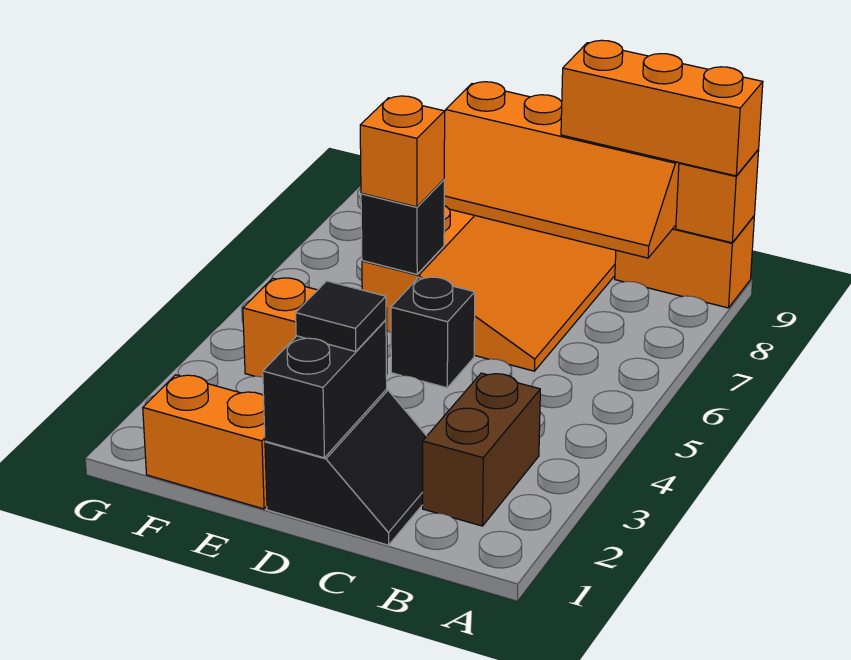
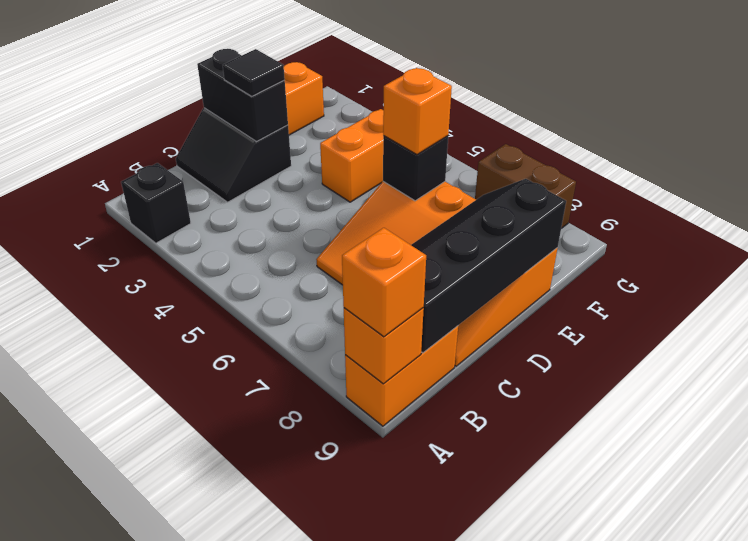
orange brick A9:C9 level 3 -> orange brick A9 level 3
brown brick B2:B3 level 1 -> brown brick G7:G8 level 1
orange slope B8:E9 level 2 top 9 -> black slope B8:E9 level 2 top 9
black brick D5 level 1 -> black brick A2 level 1

